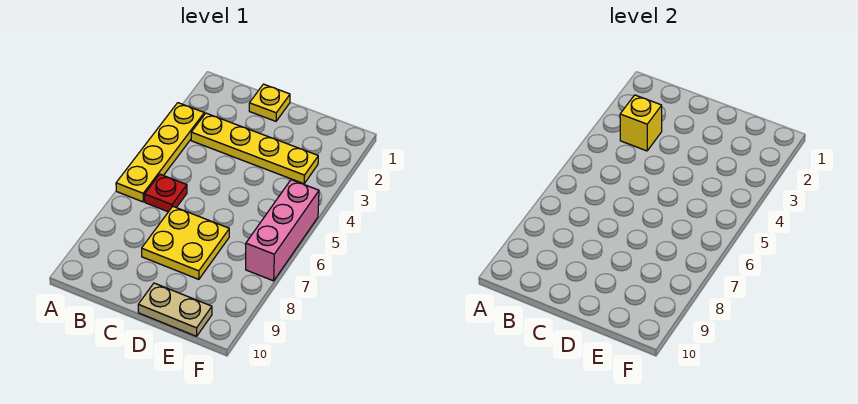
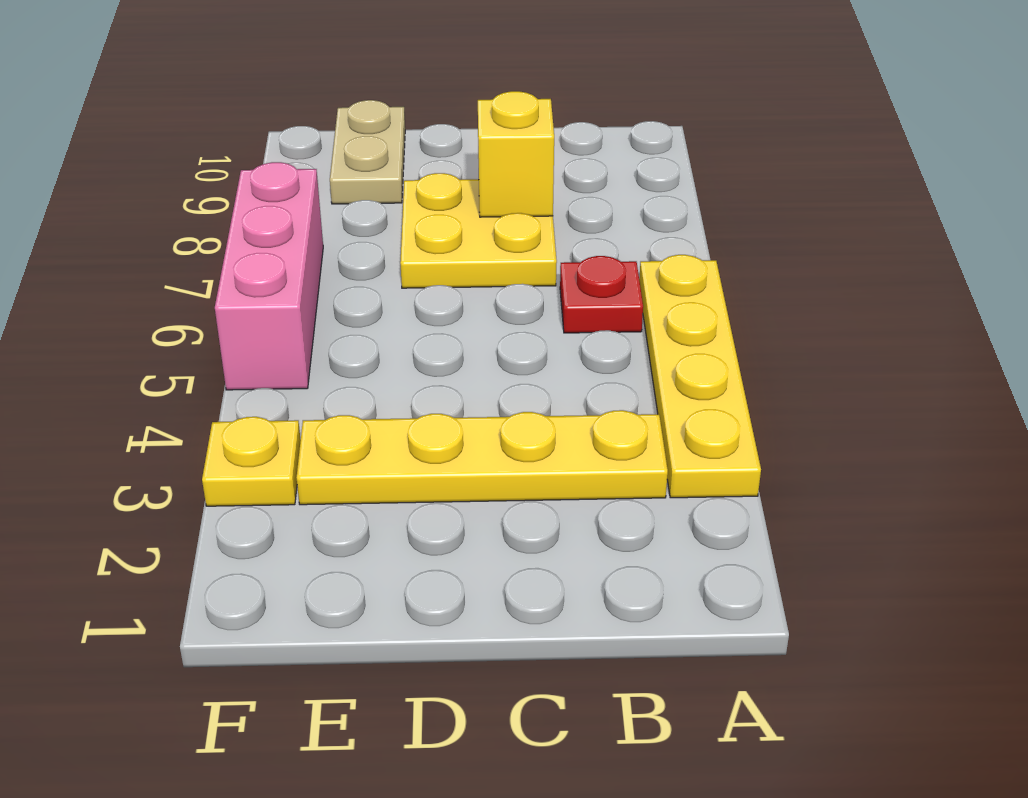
yellow brick B3 level 2 -> yellow brick C8 level 2
yellow plate C1 level 1 -> yellow plate F3 level 1
tan plate D10:E10 level 1 -> tan plate E9:E10 level 1

